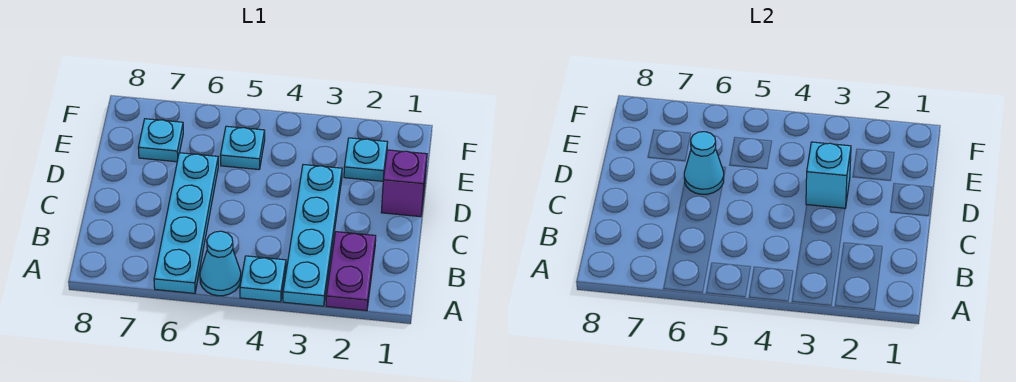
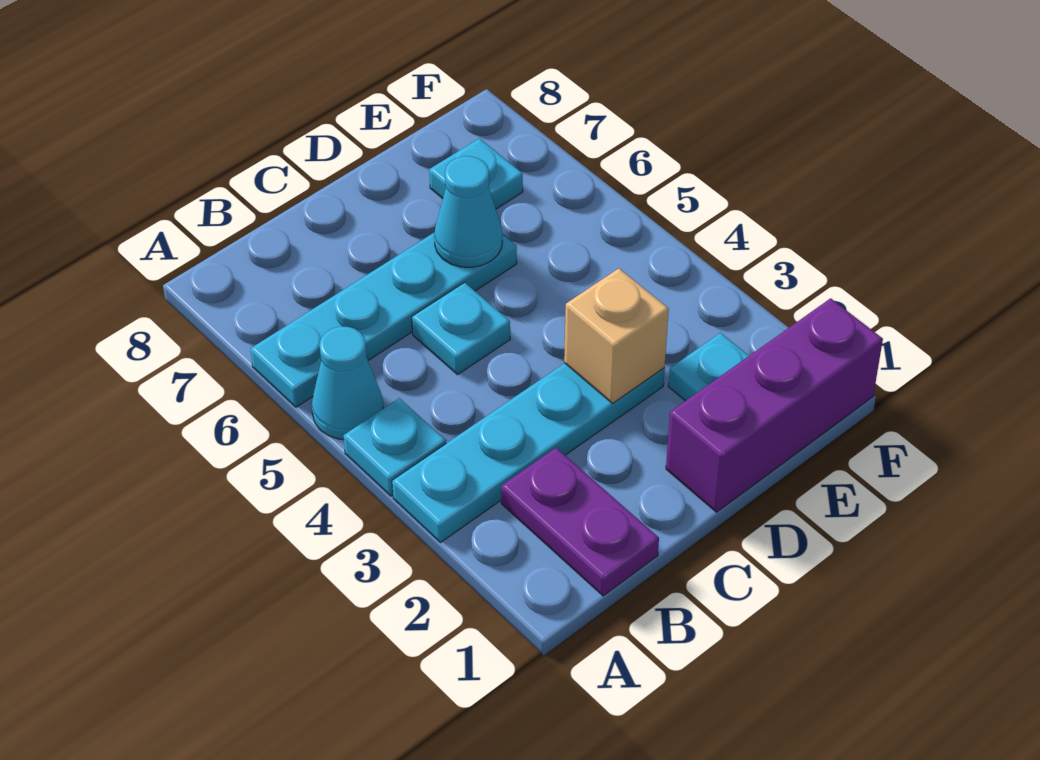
purple plate A2:B2 level 1 -> purple plate B1:B2 level 1
purple brick D1 level 1 -> purple brick D1:F1 level 1
cyan brick D3 level 2 -> tan brick D3 level 2
cyan plate E5 level 1 -> cyan plate C5 level 1

